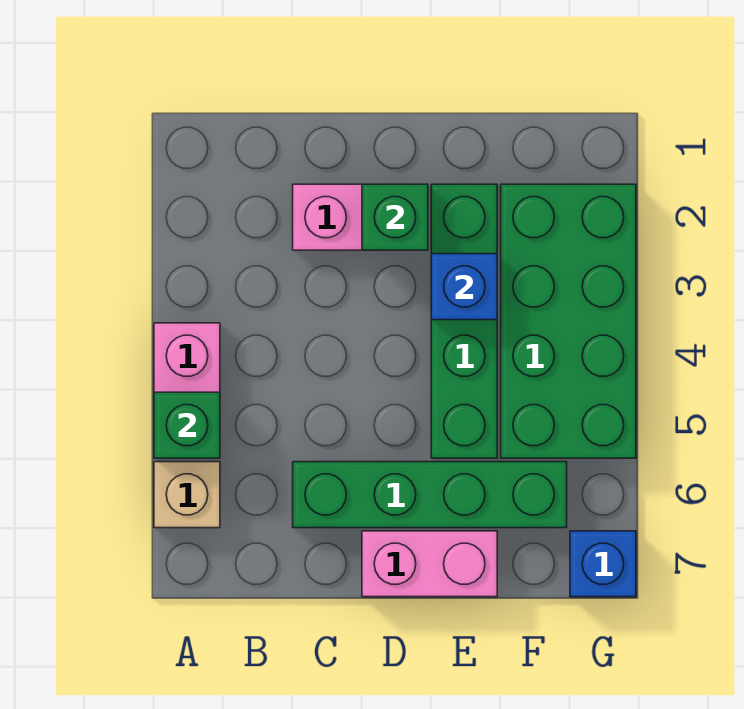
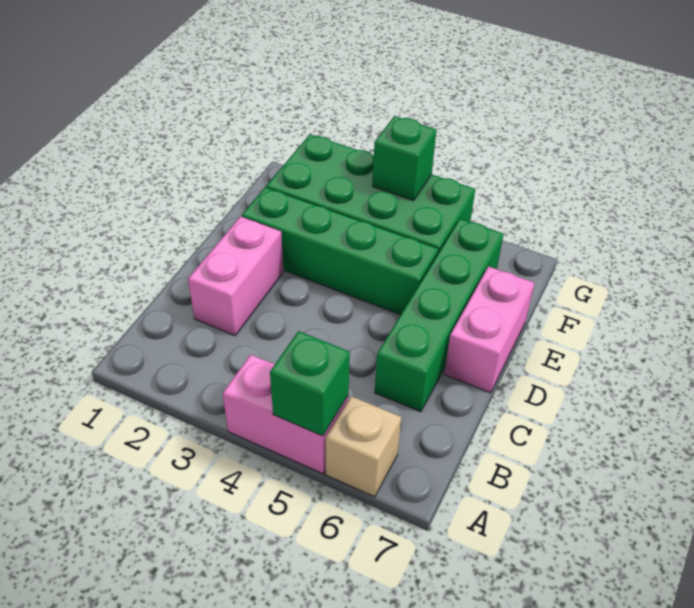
green brick D2 level 2 -> green brick G4 level 2
blue brick E3 level 2 -> none
blue brick G7 level 1 -> none

